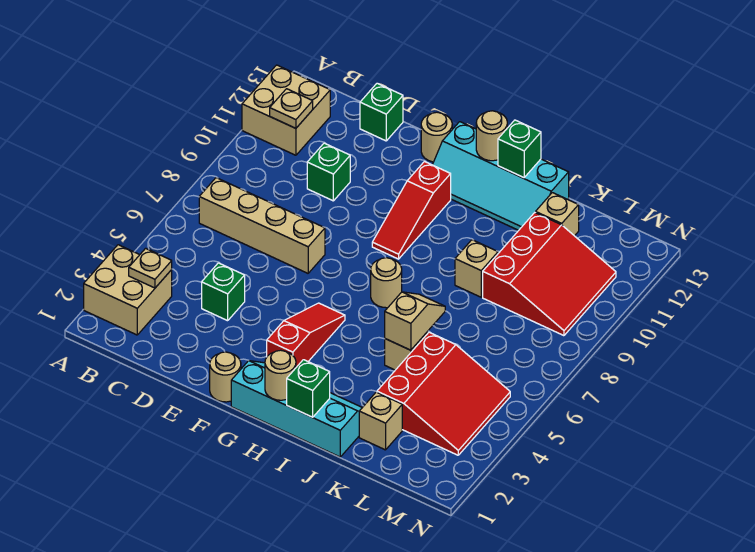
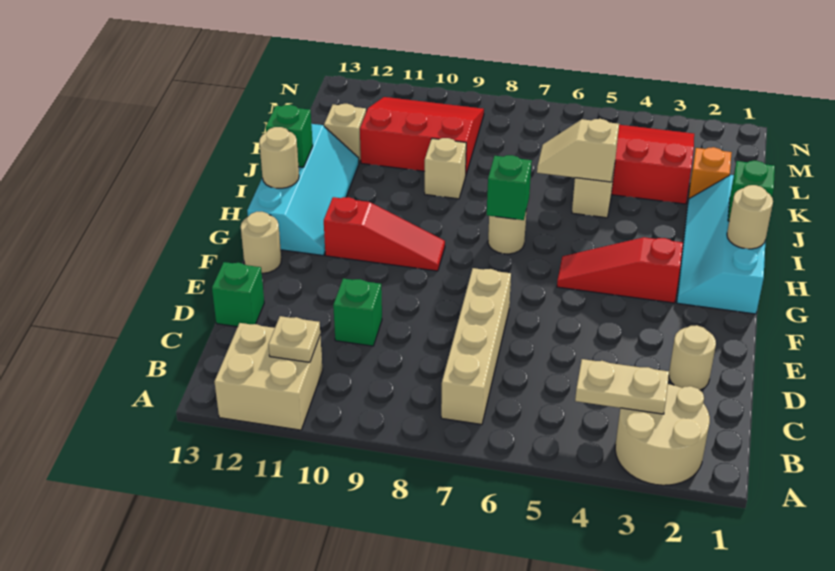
tan brick A2:B3 level 1 -> tan round brick A2:B3 level 1
tan plate B3 level 2 -> tan plate B3:B4 level 2
green brick D4 level 1 -> green brick H7 level 2
tan round brick F1 level 1 -> tan round brick D2 level 1
tan brick K2 level 1 -> orange brick K2 level 1

